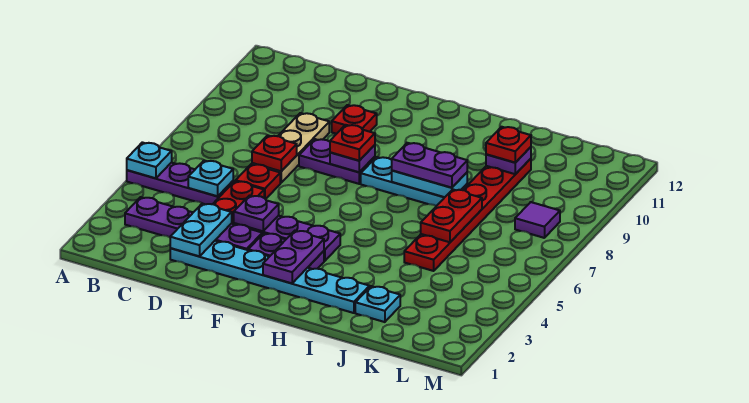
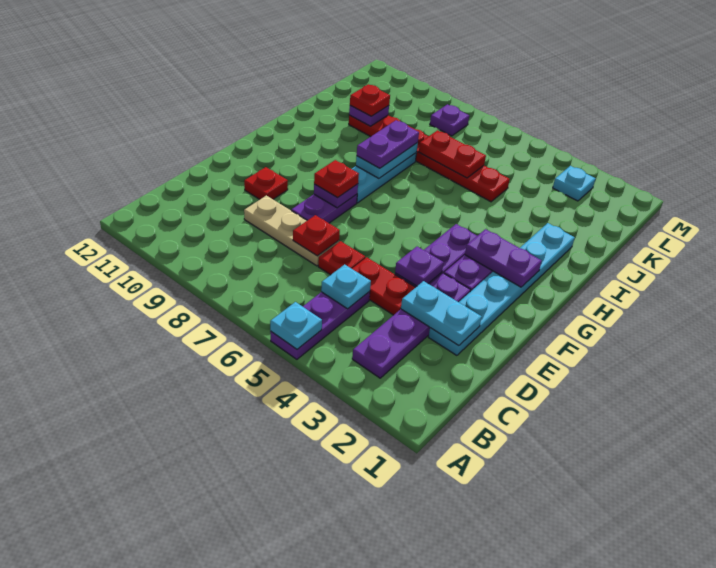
cyan plate J2 level 1 -> cyan plate L3 level 1
purple tile L8 level 1 -> purple plate L8 level 1

